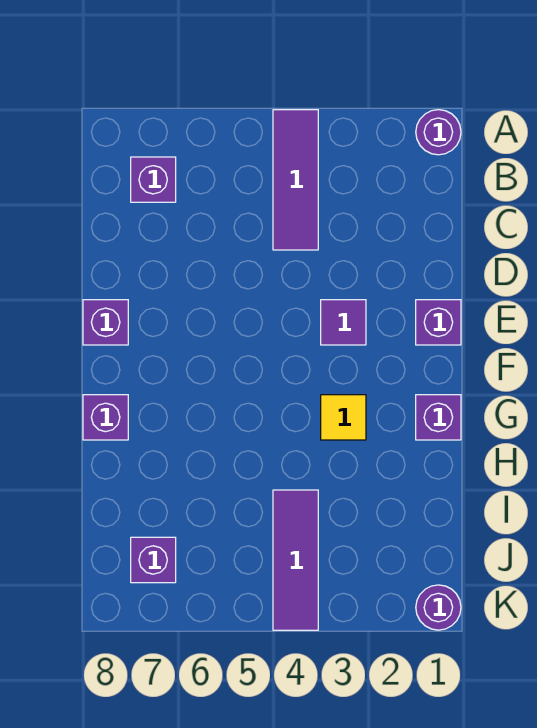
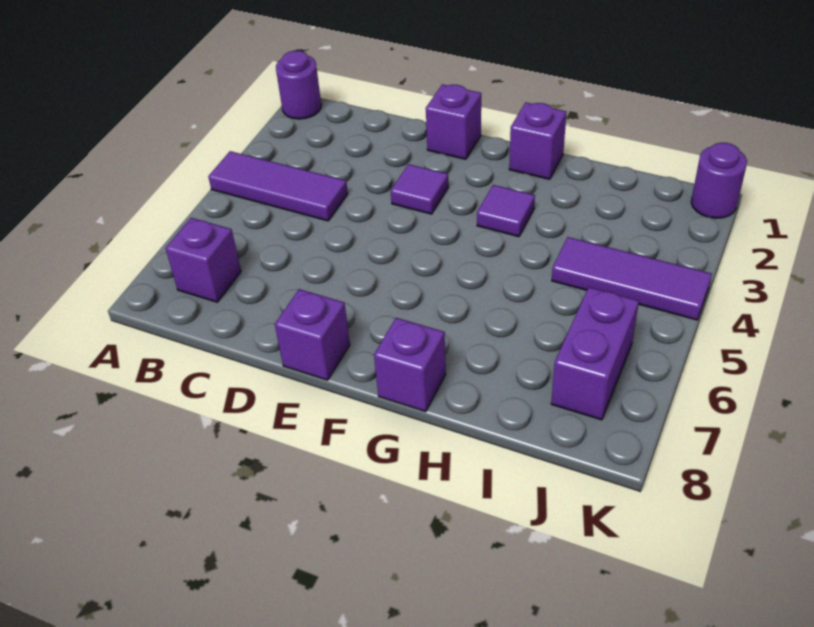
yellow tile G3 level 1 -> purple tile G3 level 1
purple brick J7 level 1 -> purple brick J6:J7 level 1

